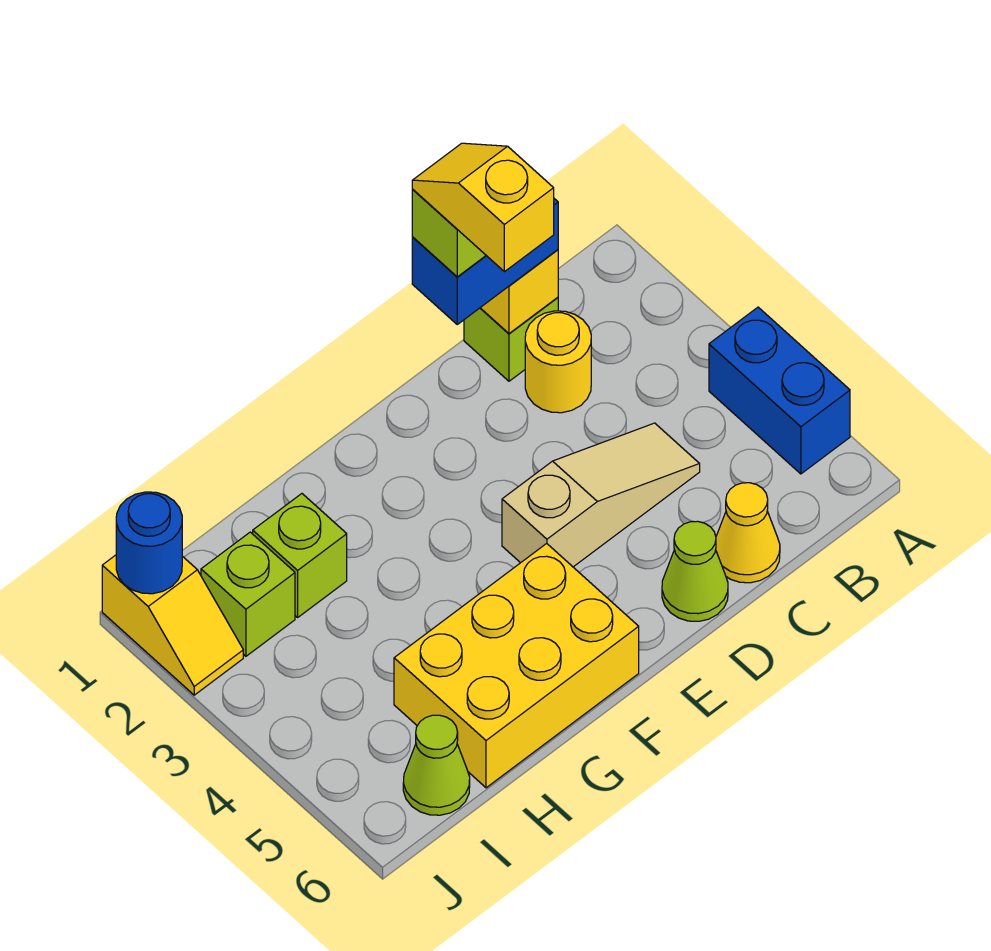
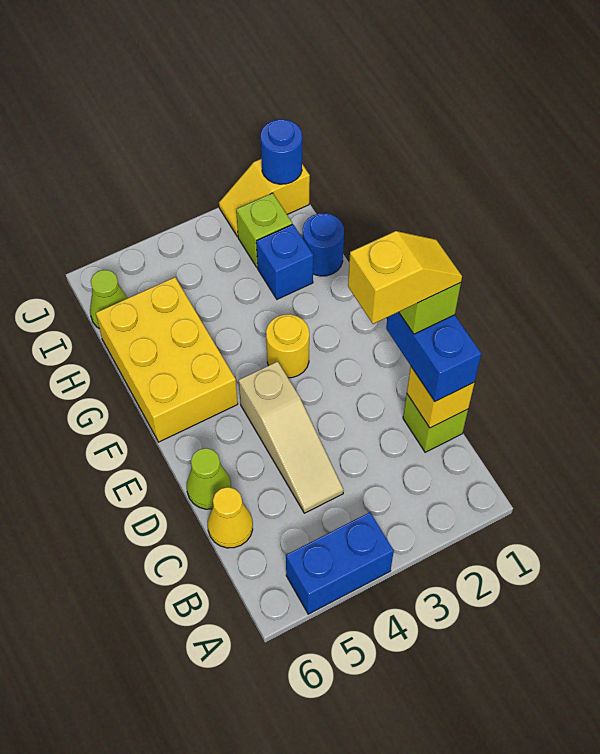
yellow round brick C2 level 1 -> yellow round brick F3 level 1
none -> blue round brick H1 level 1
lime brick H2 level 1 -> blue brick H2 level 1

